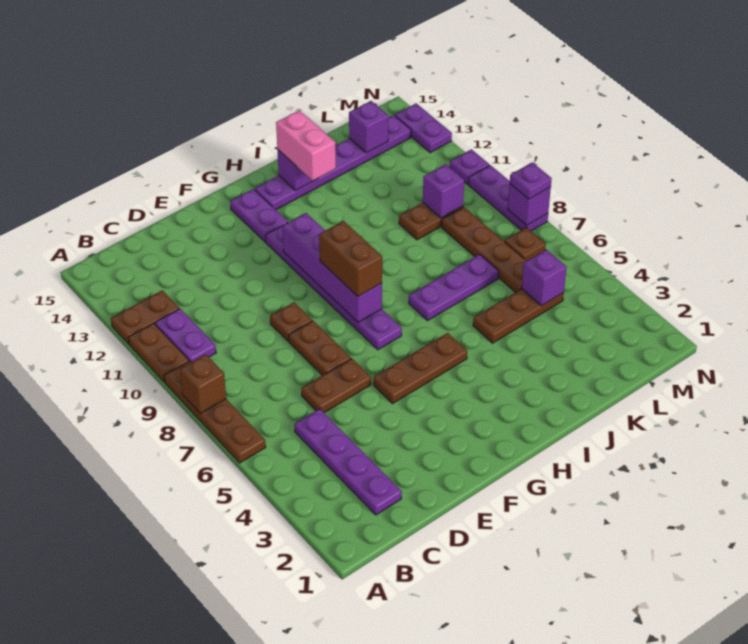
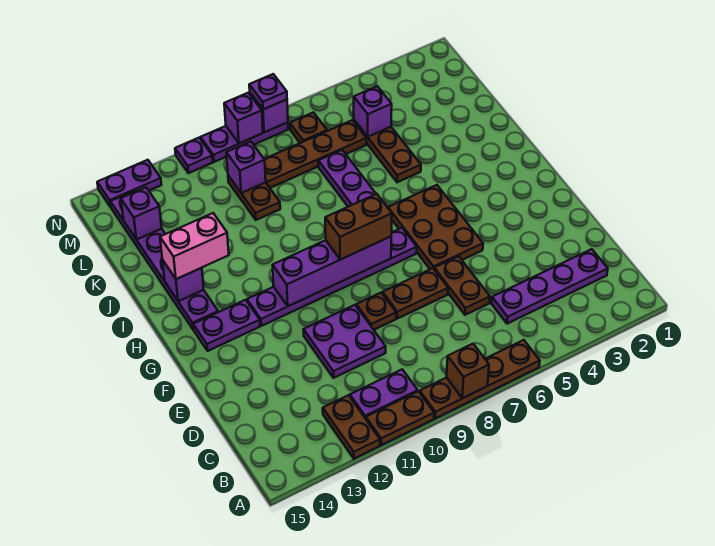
none -> purple plate D10:E11 level 1
brown plate F5:H5 level 1 -> brown plate F5:H6 level 1
none -> purple brick N9 level 2

